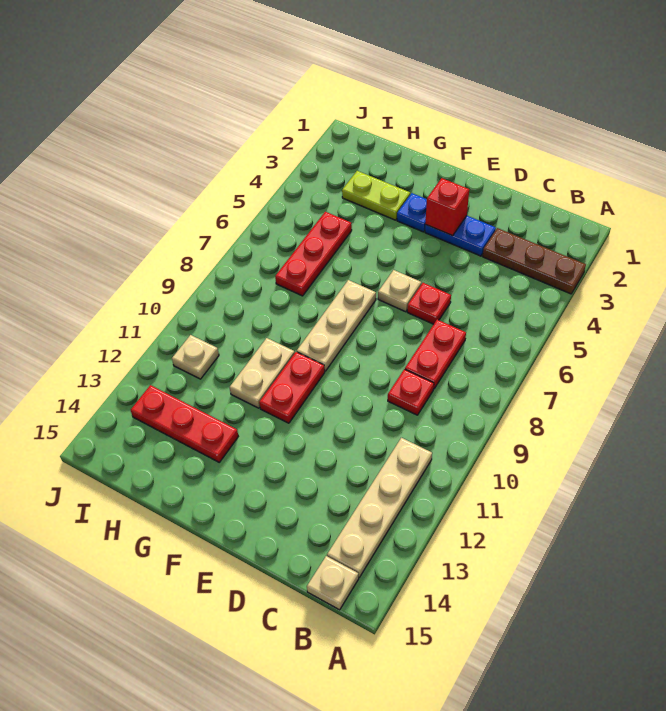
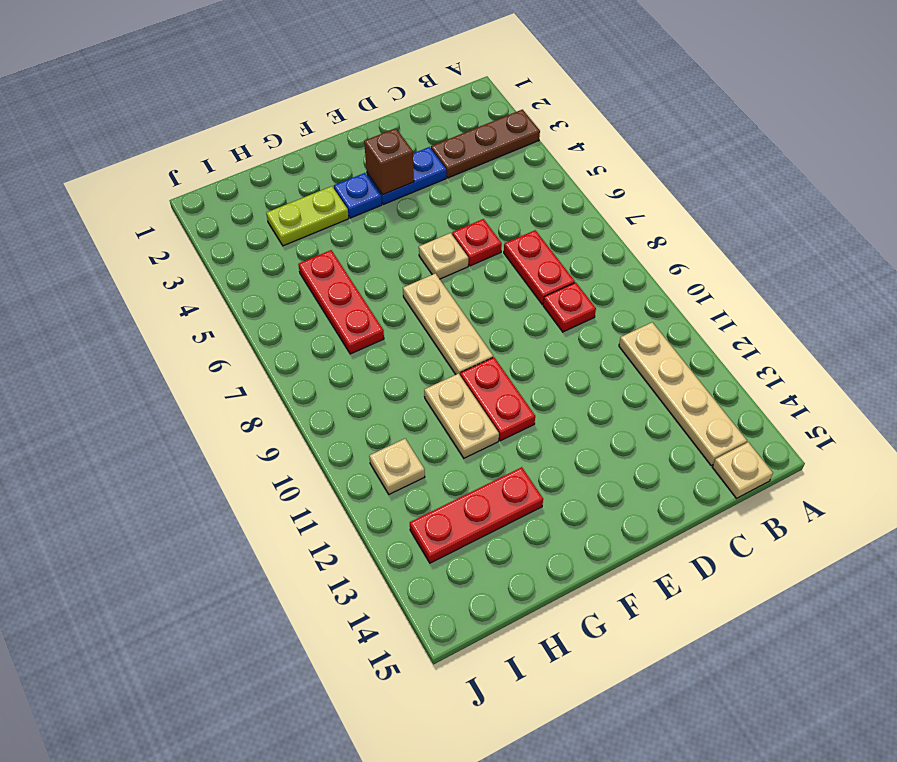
red brick E3 level 2 -> brown brick E3 level 2

